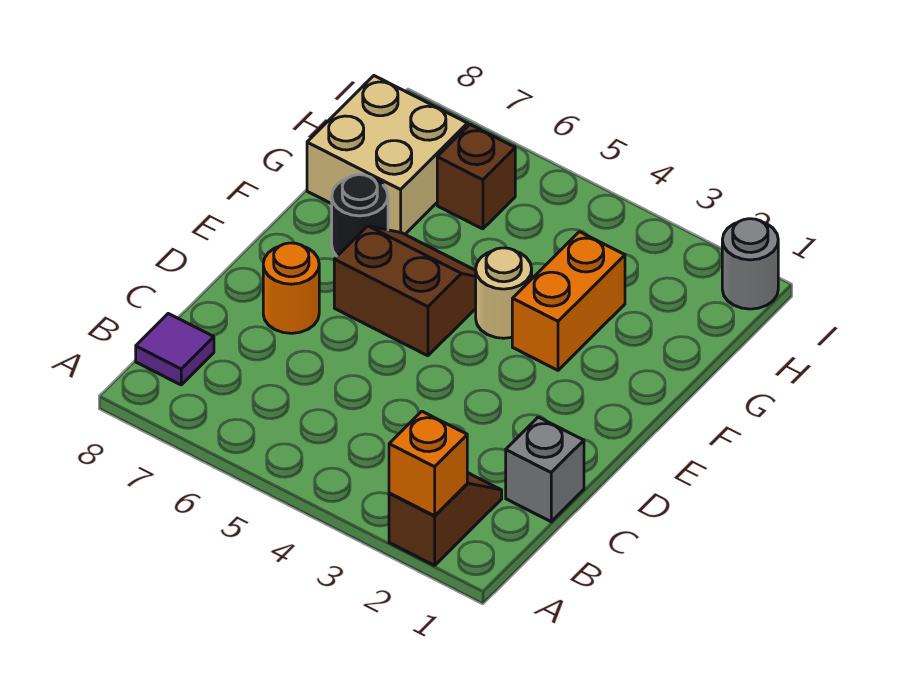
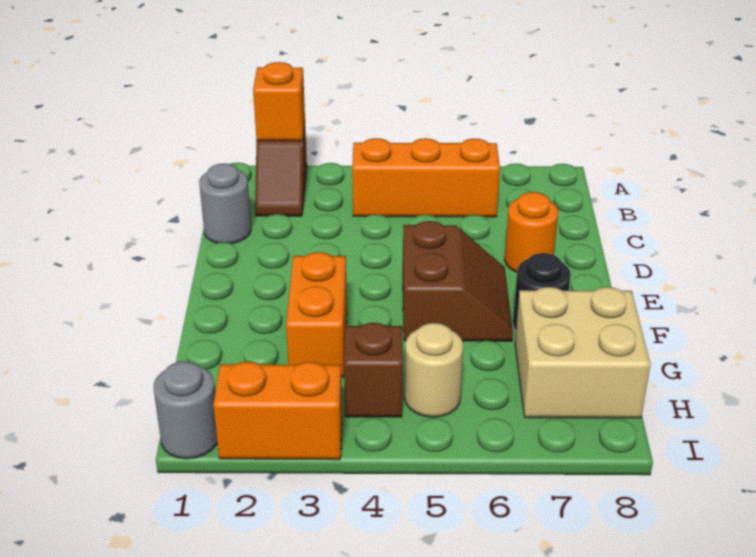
none -> orange brick B4:B6 level 1
purple tile B8 level 1 -> none
grey brick C1 level 1 -> grey round brick C1 level 1
brown slope E5:F6 level 1 top E -> brown slope E5:F6 level 1 top 5
tan round brick F4 level 1 -> tan round brick H5 level 1
brown brick H6 level 1 -> brown brick H4 level 1
none -> orange brick I2:I3 level 1

